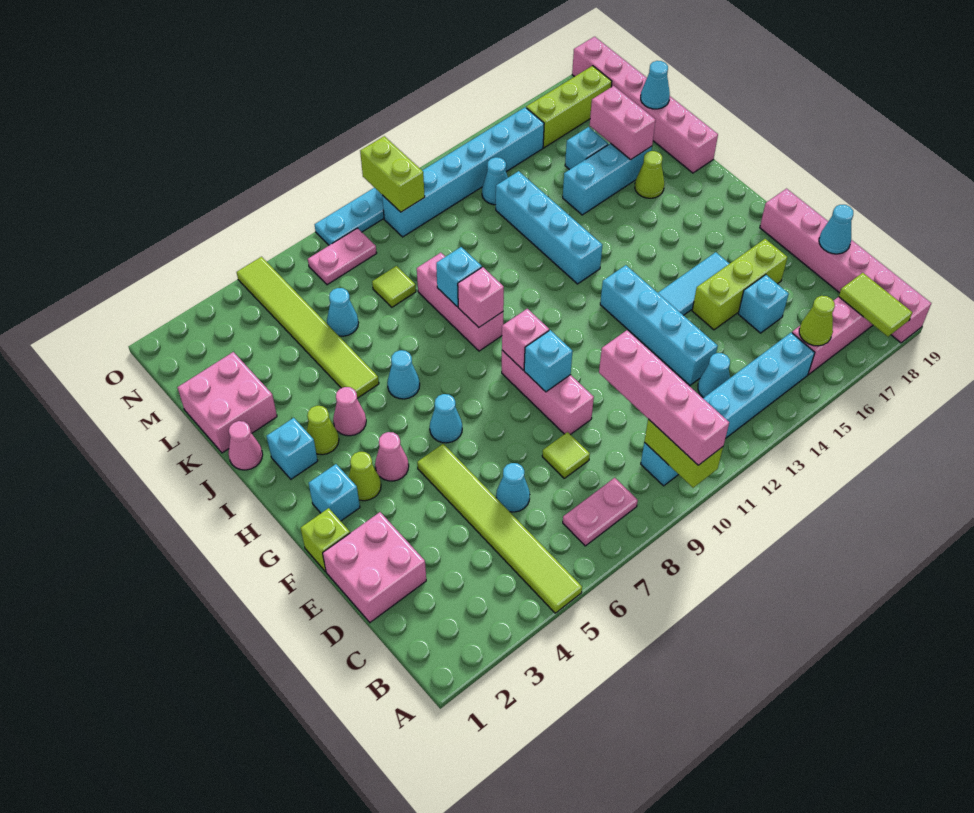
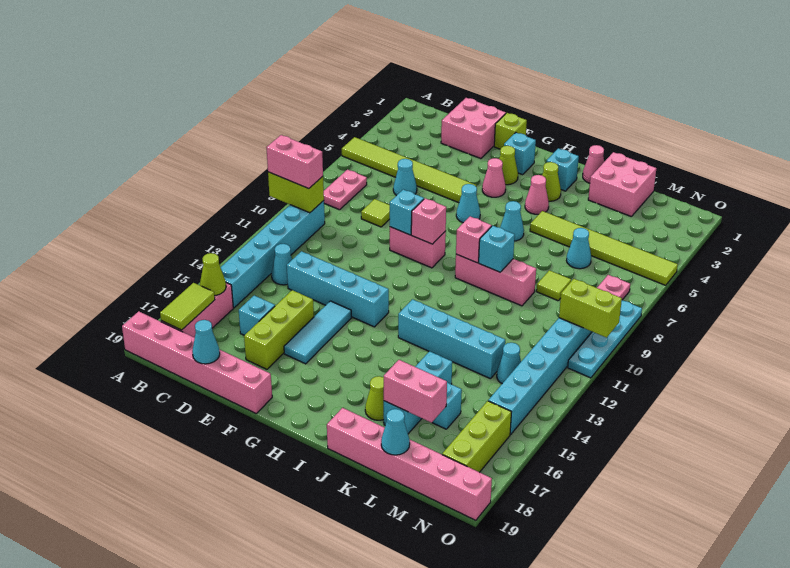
pink brick A10:D10 level 3 -> pink brick A10:B10 level 3
lime tile A18:B18 level 2 -> lime tile B17:B18 level 2
pink brick E9:G9 level 1 -> pink brick F9:G9 level 1

